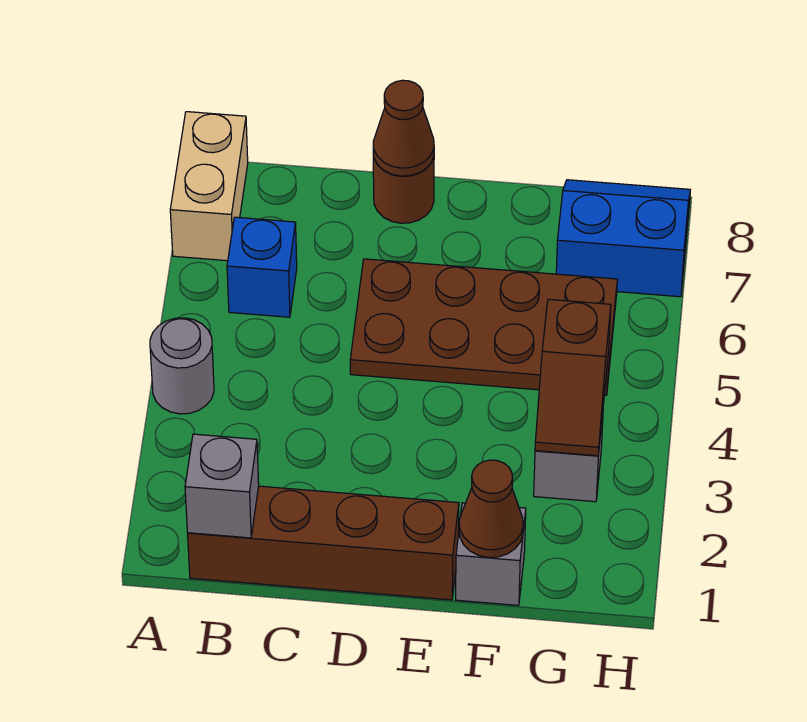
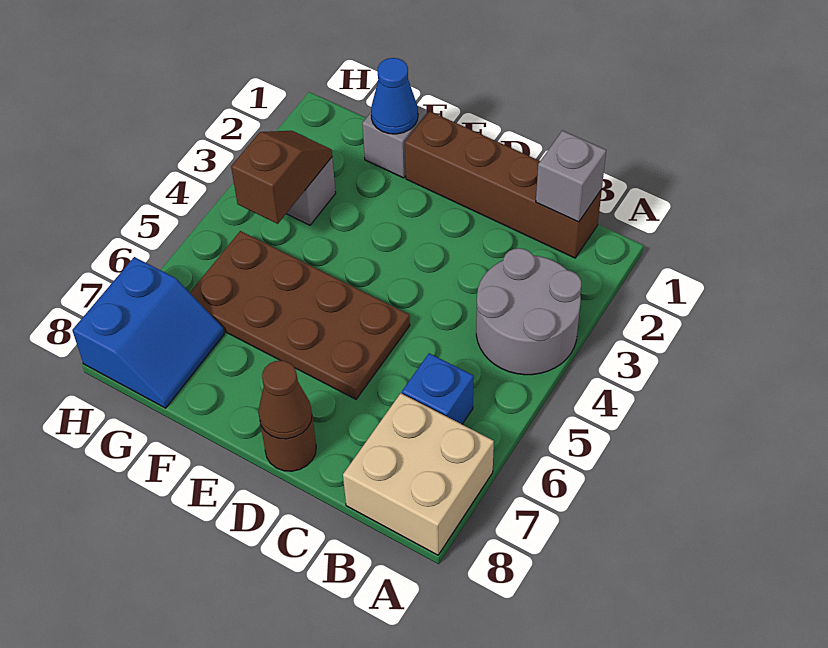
grey round brick A4 level 1 -> grey round brick A3:B4 level 1
tan brick A7:A8 level 1 -> tan brick A7:B8 level 1
brown cone F1 level 2 -> blue cone F1 level 2
blue slope G7:H8 level 1 top 7 -> blue slope G7:H8 level 1 top H

